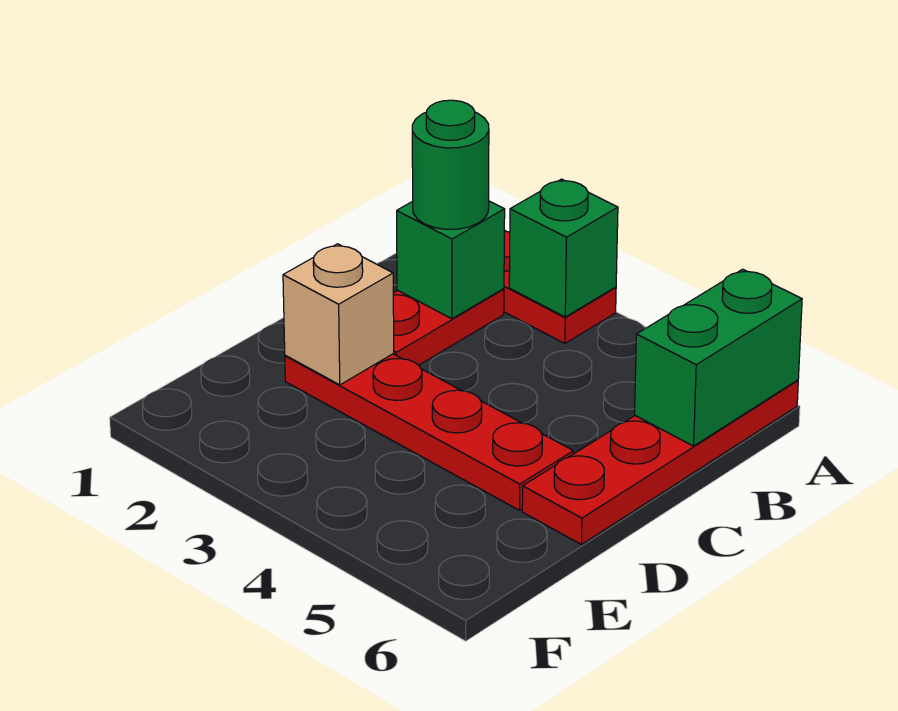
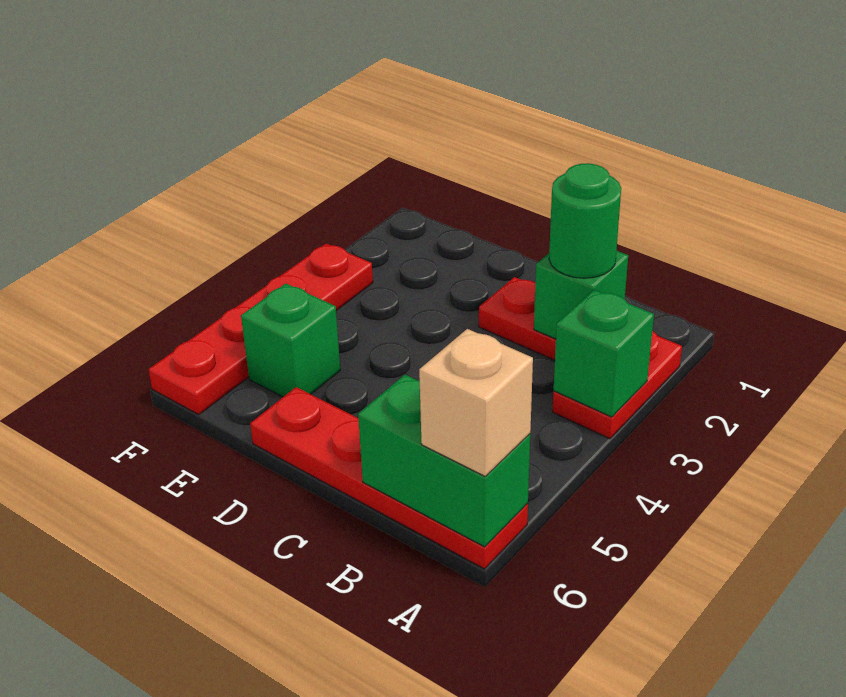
red plate D2:D5 level 1 -> red plate F3:F6 level 1
tan brick D2 level 2 -> tan brick A6 level 3
none -> green brick E5 level 1

